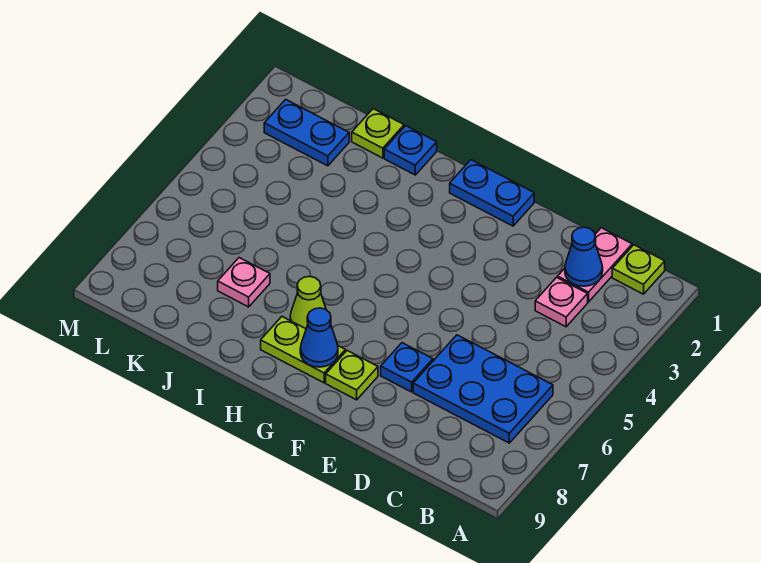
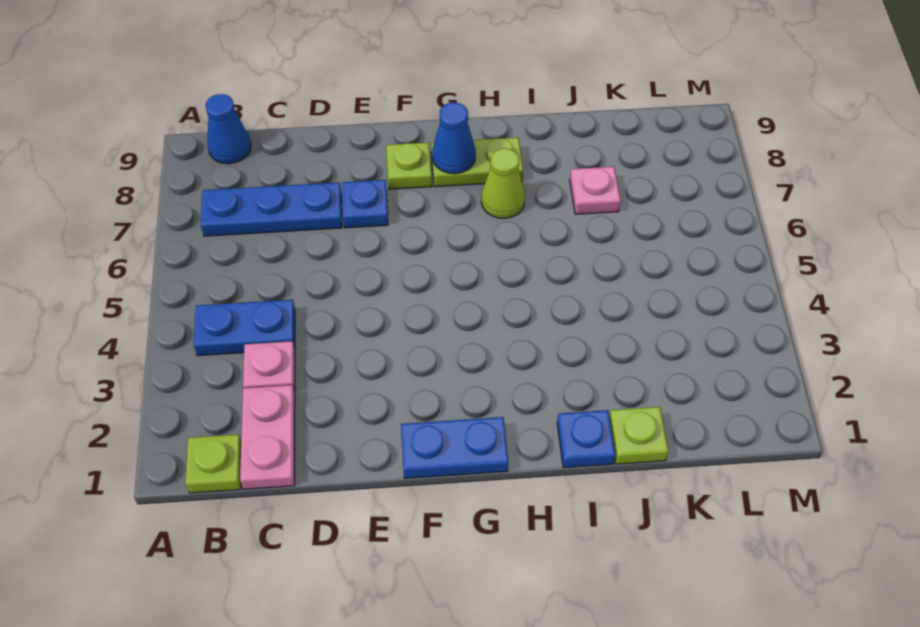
blue plate B6:D7 level 1 -> blue plate B7:D7 level 1
blue cone C2 level 2 -> blue cone B9 level 1
blue plate K2:L2 level 1 -> blue plate B4:C4 level 1

